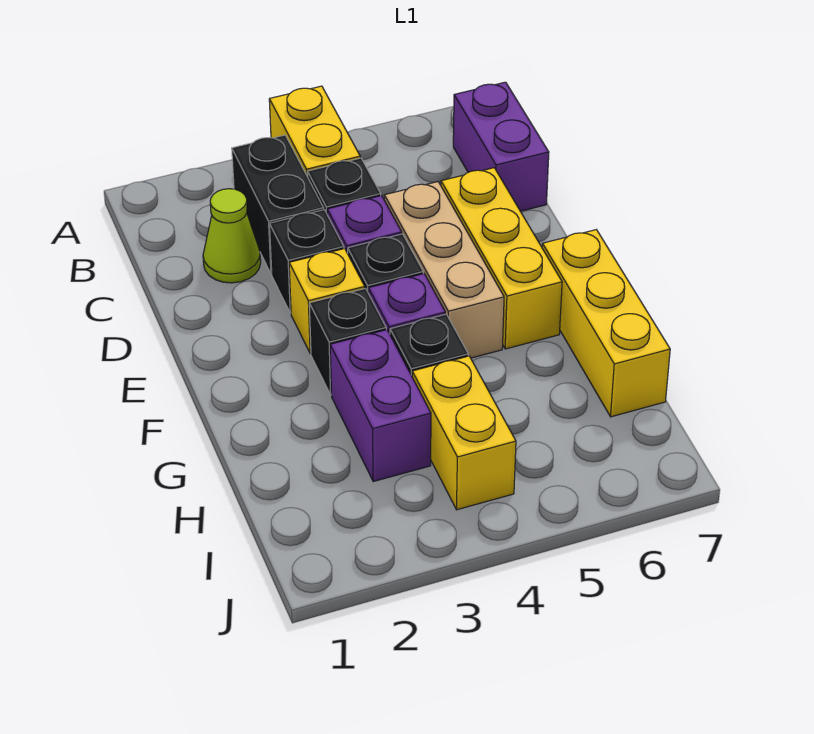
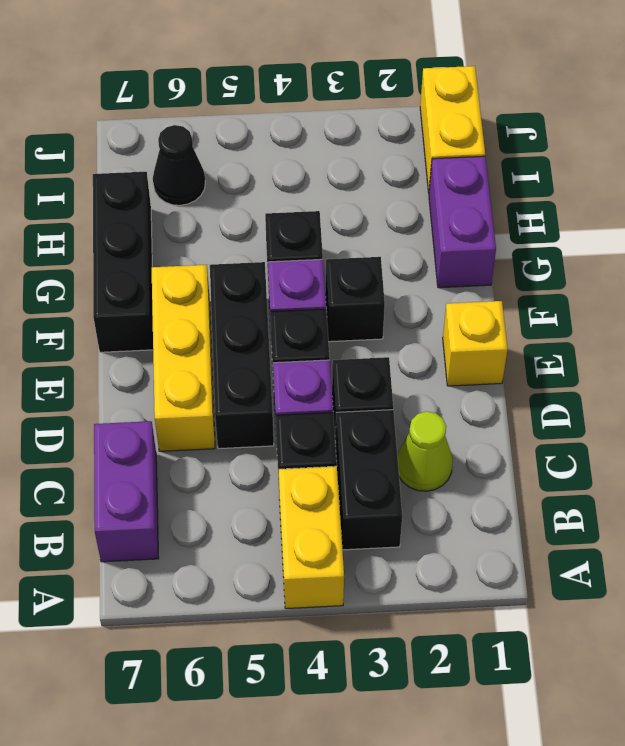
tan brick D5:F5 level 1 -> black brick D5:F5 level 1
yellow brick E3 level 1 -> yellow brick E1 level 1
yellow brick F7:H7 level 1 -> black brick F7:H7 level 1
purple brick G3:H3 level 1 -> purple brick G1:H1 level 1
yellow brick H4:I4 level 1 -> yellow brick I1:J1 level 1
none -> black cone I6 level 1

